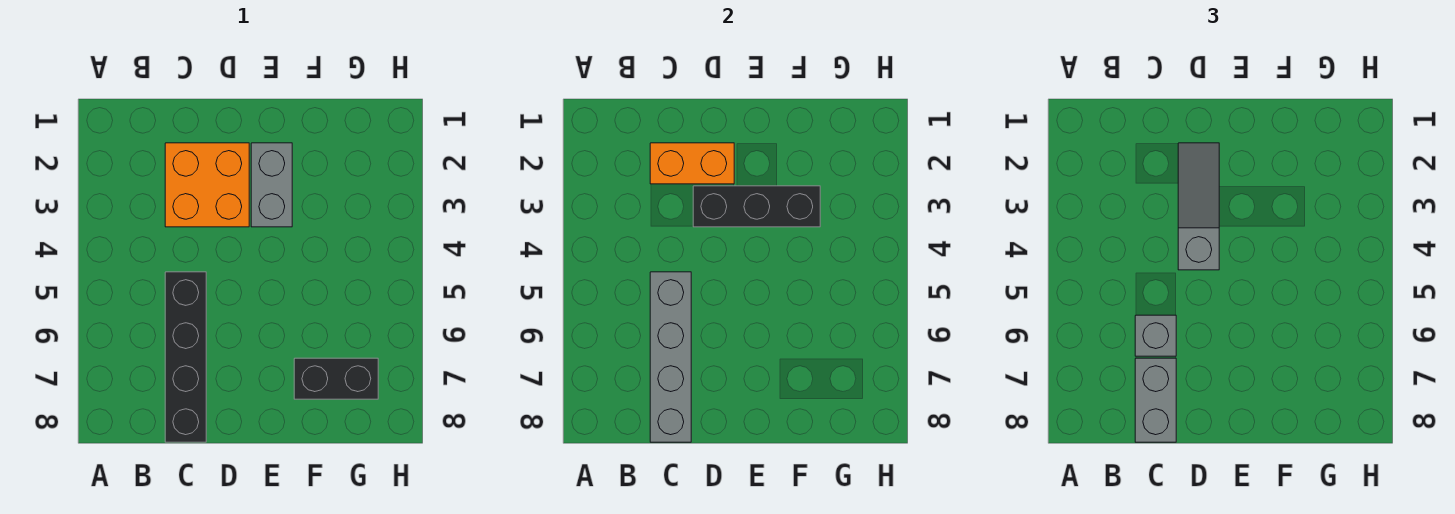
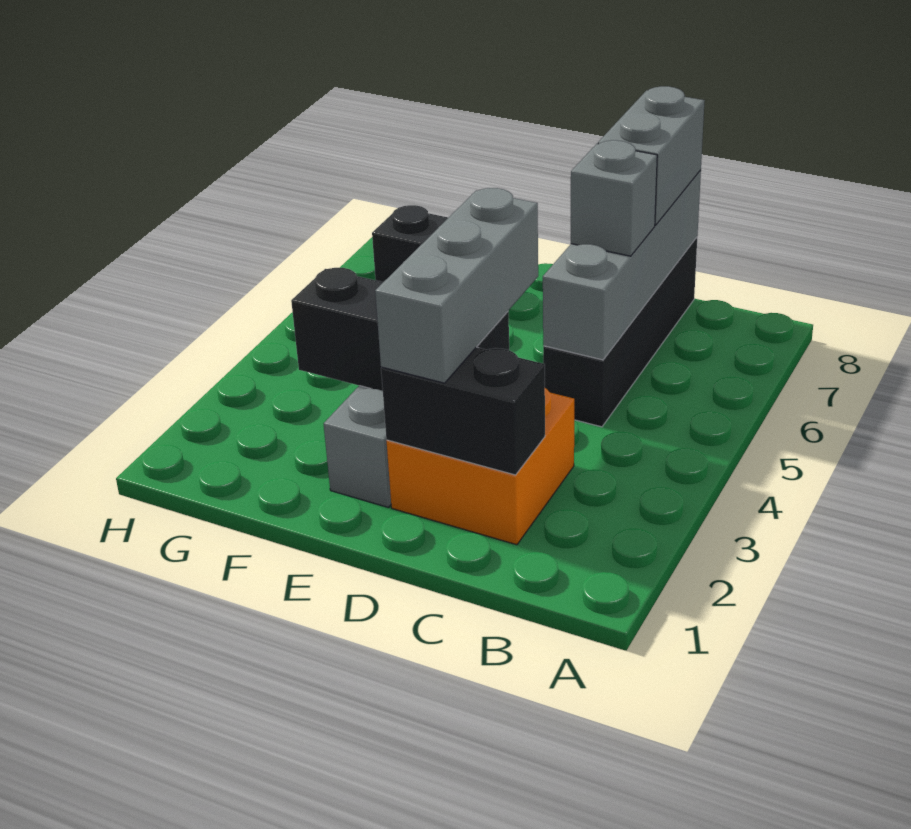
orange brick C2:D2 level 2 -> black brick C2:D2 level 2
grey slope D2:D4 level 3 top 4 -> grey brick D2:D4 level 3

